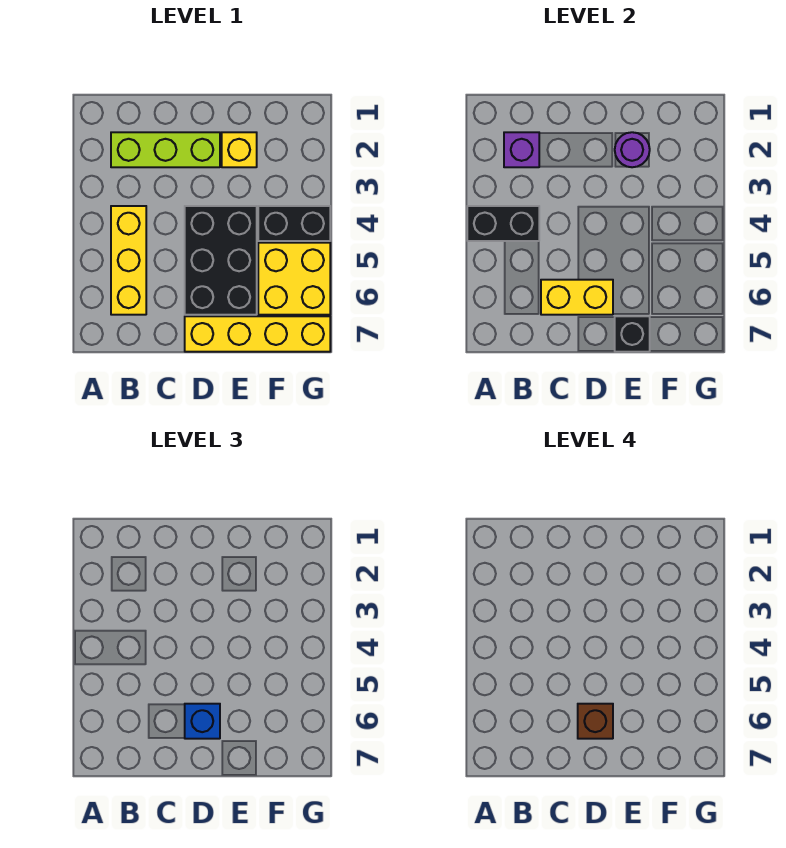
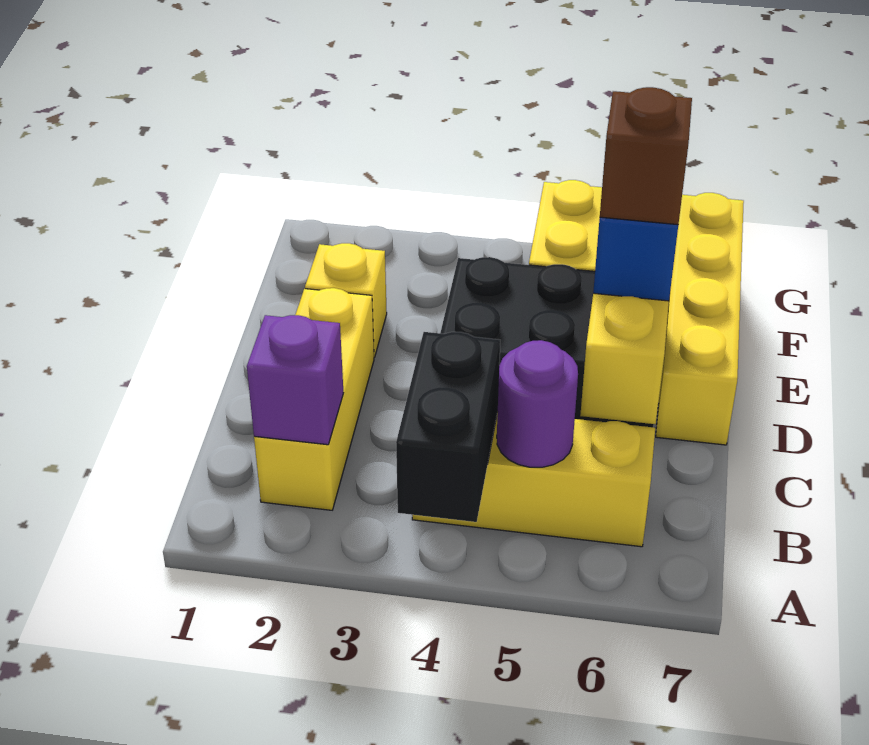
lime brick B2:D2 level 1 -> yellow brick B2:D2 level 1
purple round brick E2 level 2 -> purple round brick B5 level 2
black brick E7 level 2 -> none
black brick F4:G4 level 1 -> none

